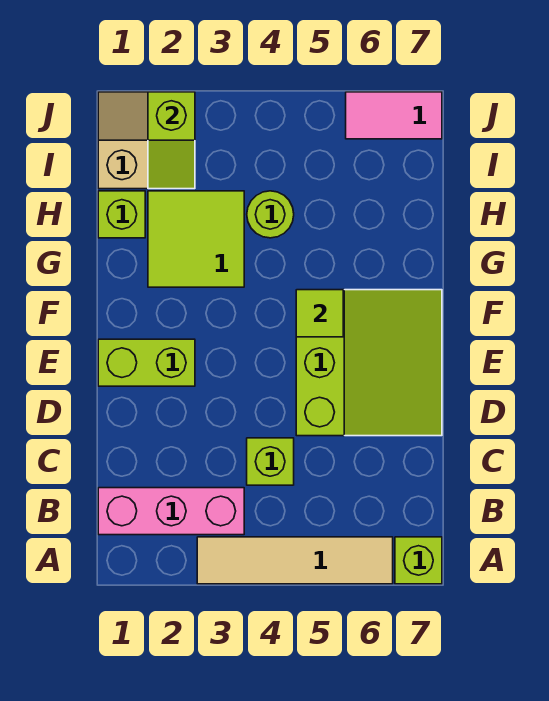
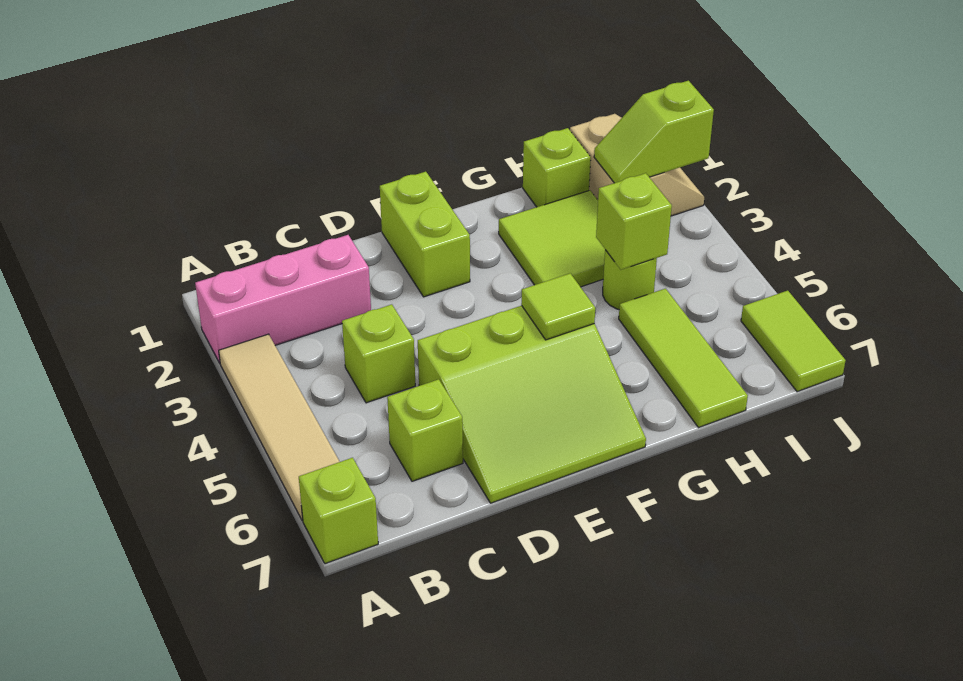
pink brick B1:B3 level 1 -> pink brick A2:C2 level 1
none -> lime brick C6 level 1
none -> lime brick H4 level 2
none -> lime tile H5:H7 level 1
pink tile J6:J7 level 1 -> lime tile J6:J7 level 1

